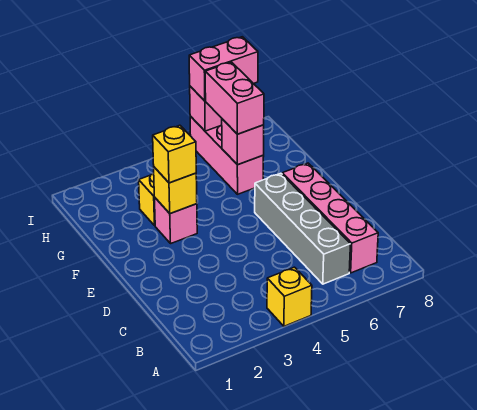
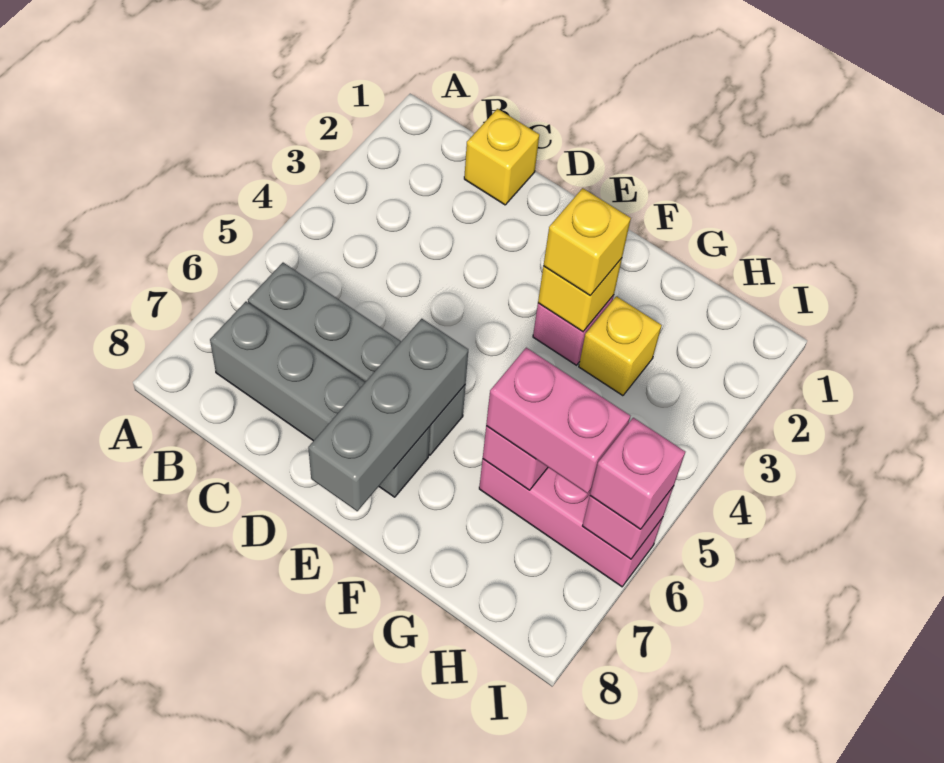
yellow brick A4 level 1 -> yellow brick C1 level 1
pink brick B7:E7 level 1 -> grey brick B7:E7 level 1
none -> grey brick E6:E8 level 2
pink brick I6:I7 level 3 -> pink brick I6 level 3

